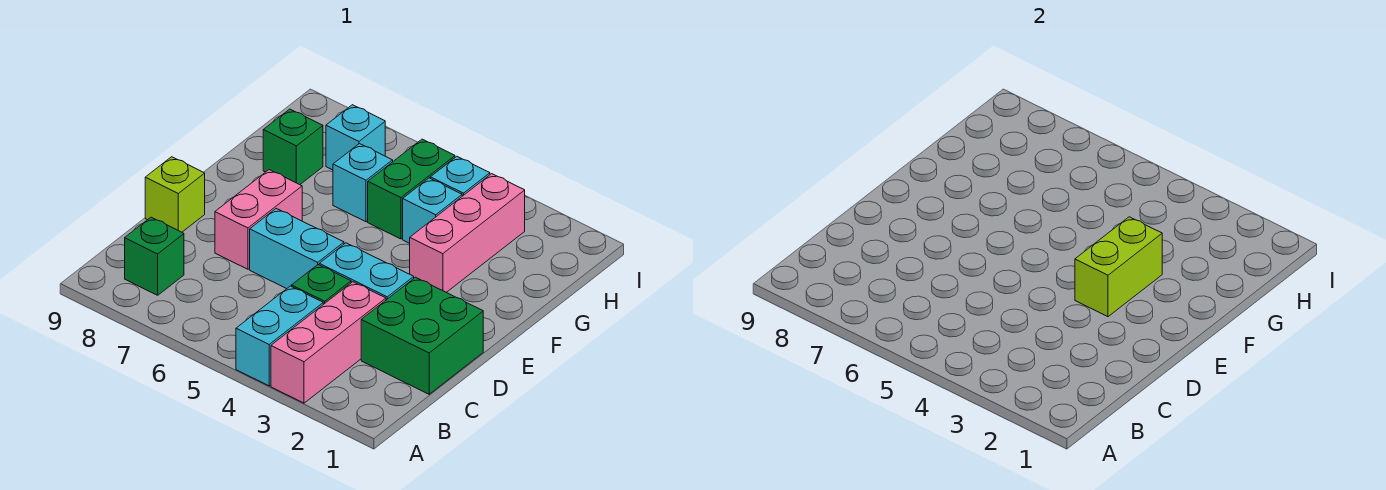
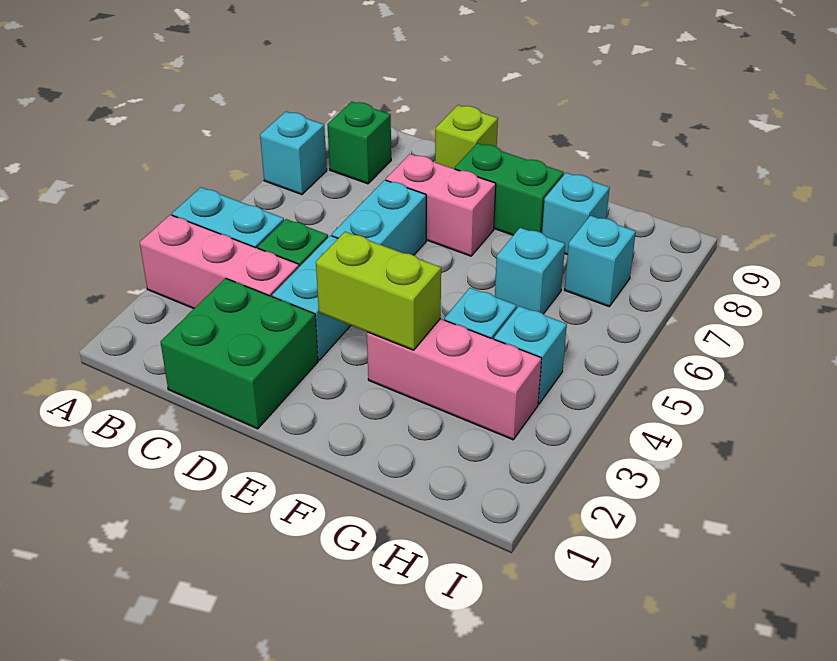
none -> cyan brick A7 level 1
green brick G5:H5 level 1 -> green brick E8:F8 level 1
green brick G8 level 1 -> cyan brick G8 level 1

